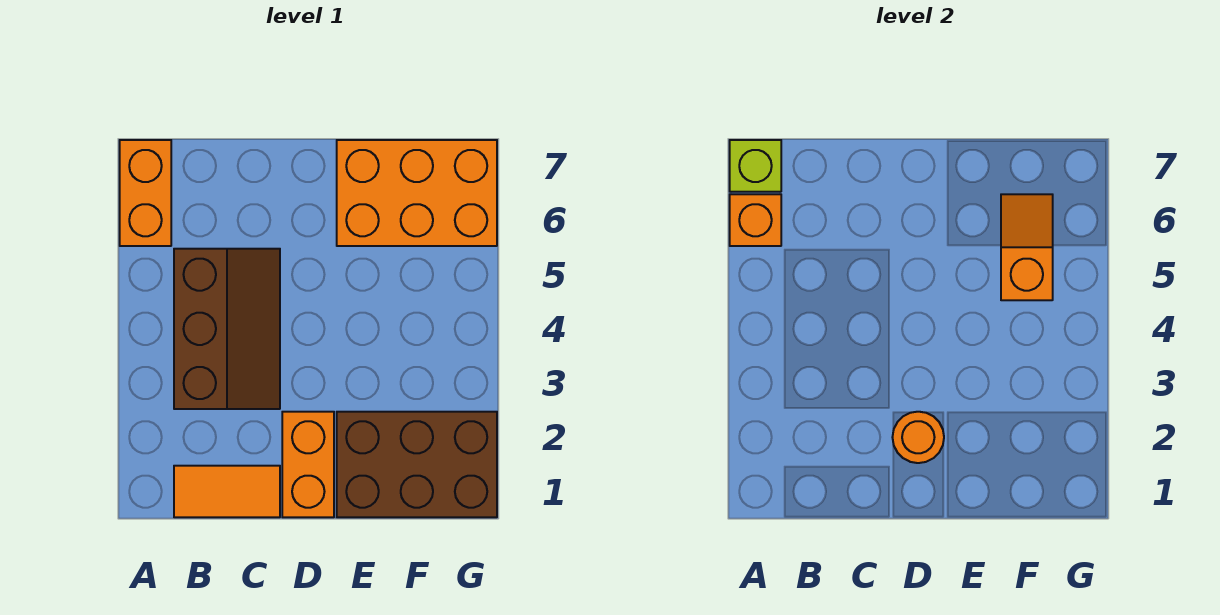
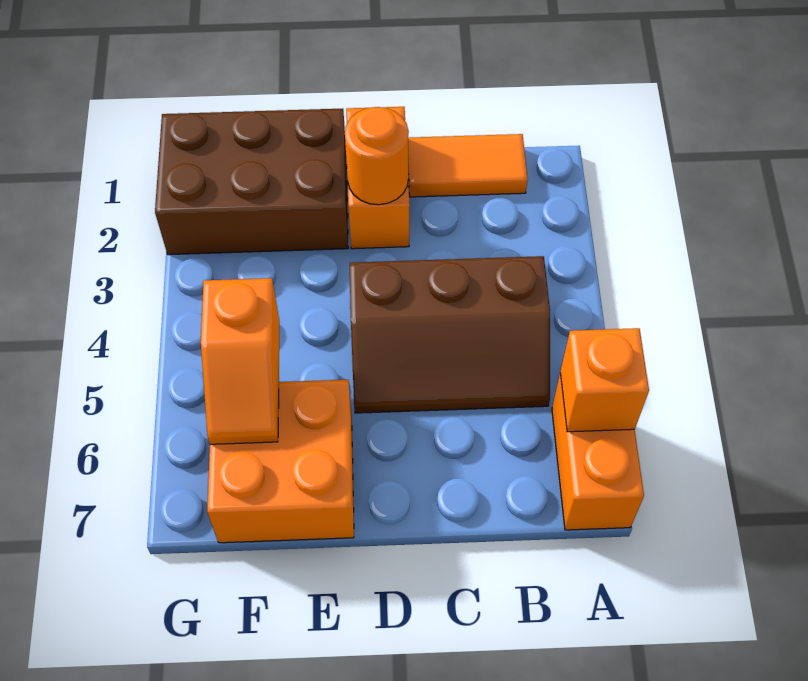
lime brick A7 level 2 -> none
brown slope B3:C5 level 1 top B -> brown slope B4:D5 level 1 top 4
orange brick E6:G7 level 1 -> orange brick E6:F7 level 1

